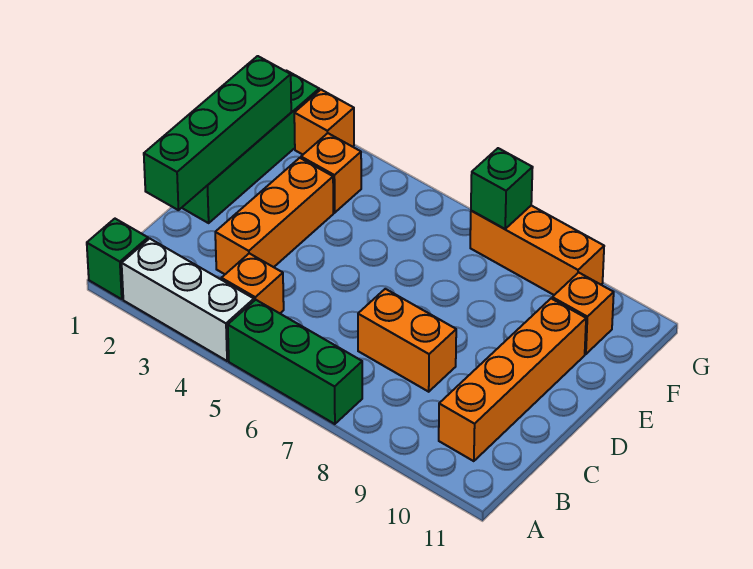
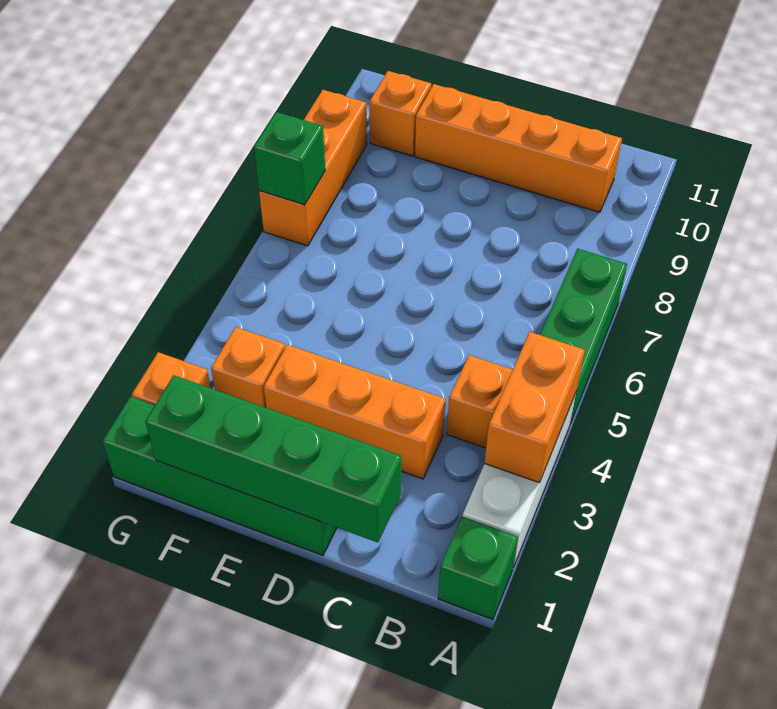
orange brick C7:C8 level 1 -> orange brick A3:A4 level 2

